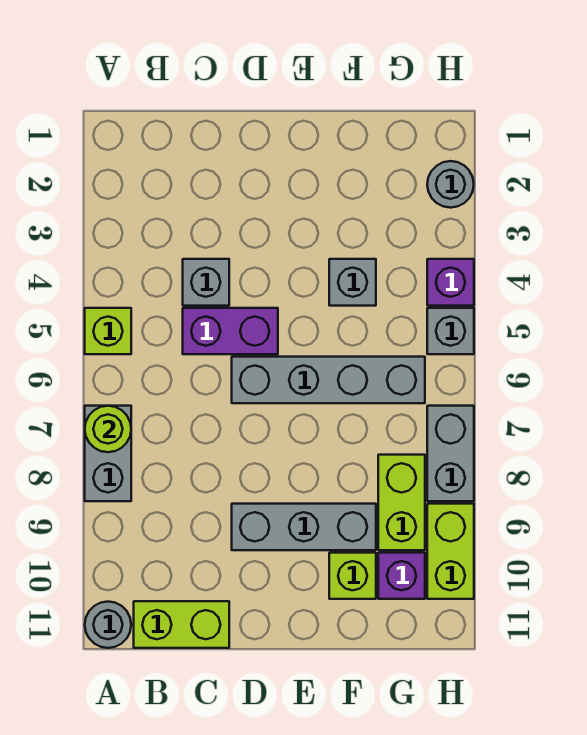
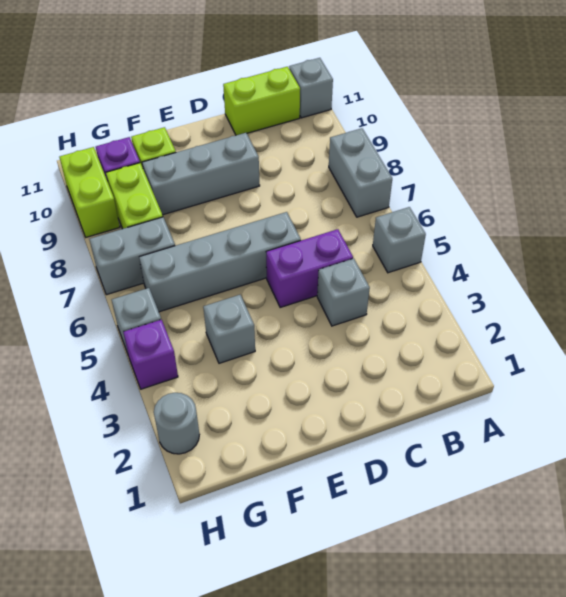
lime brick A5 level 1 -> grey brick A5 level 1
lime round brick A7 level 2 -> none
grey round brick A11 level 1 -> grey brick A11 level 1
grey brick H7:H8 level 1 -> grey brick G7:H7 level 1

